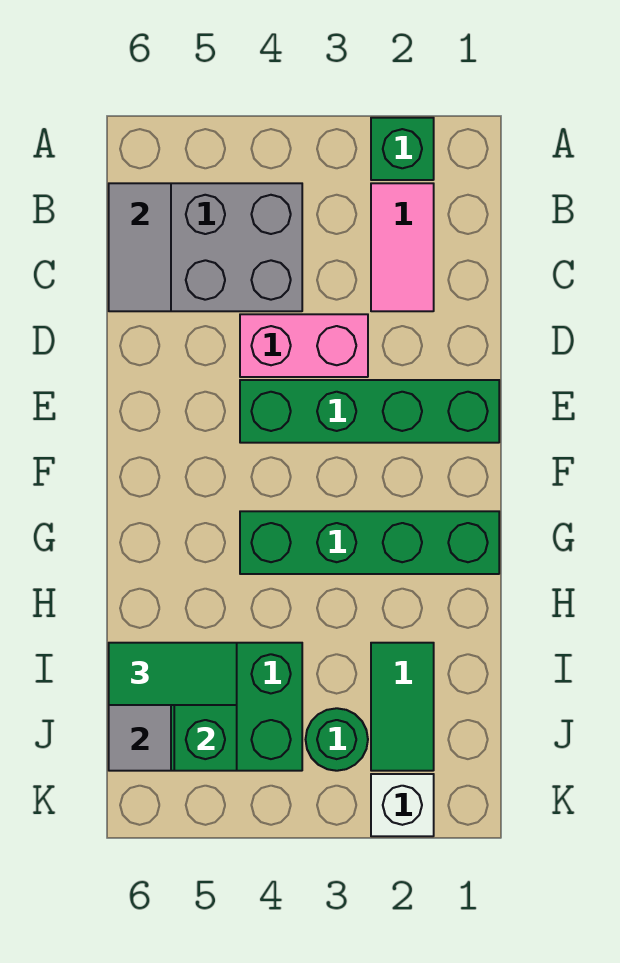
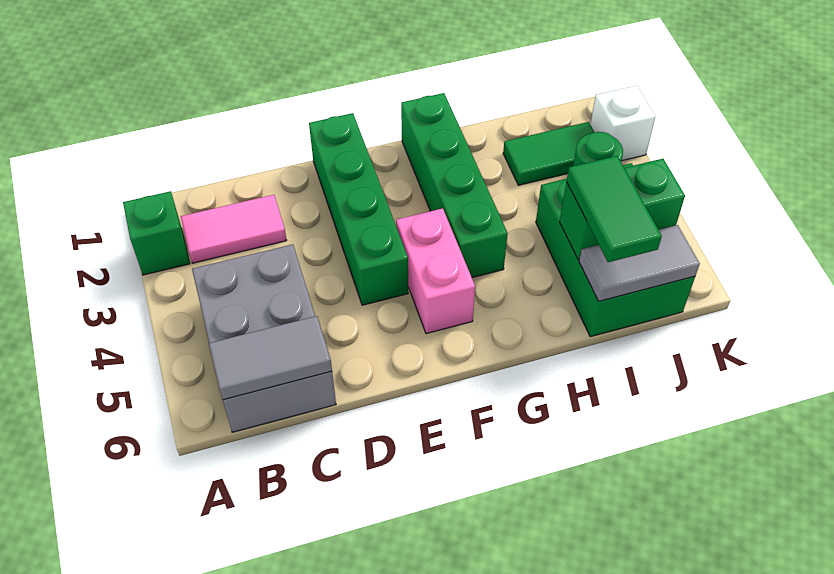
pink brick D3:D4 level 1 -> pink brick F4:F5 level 1

